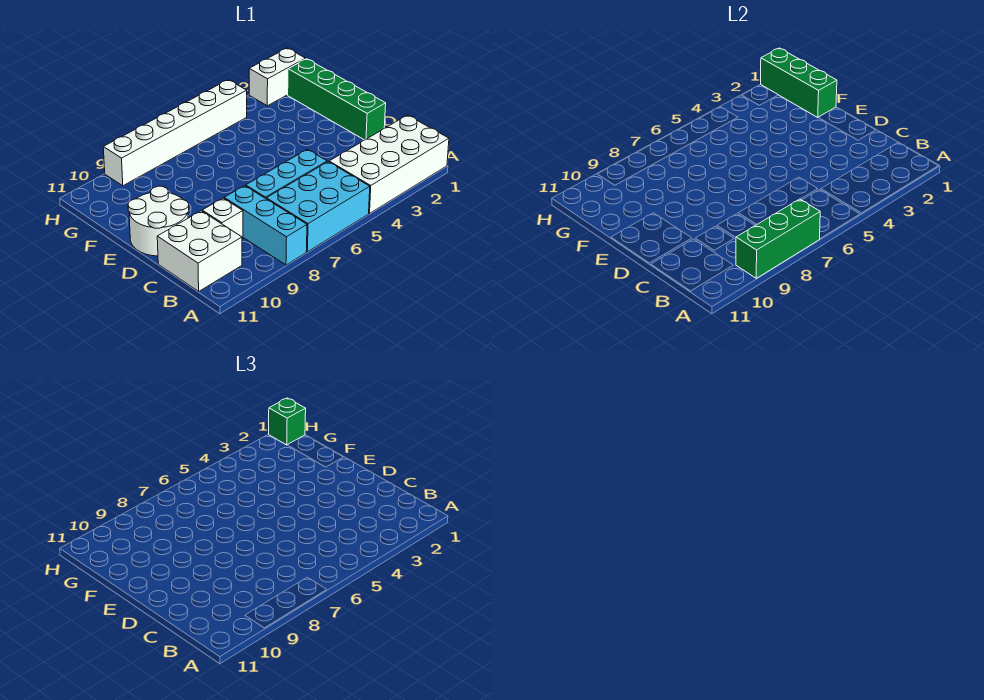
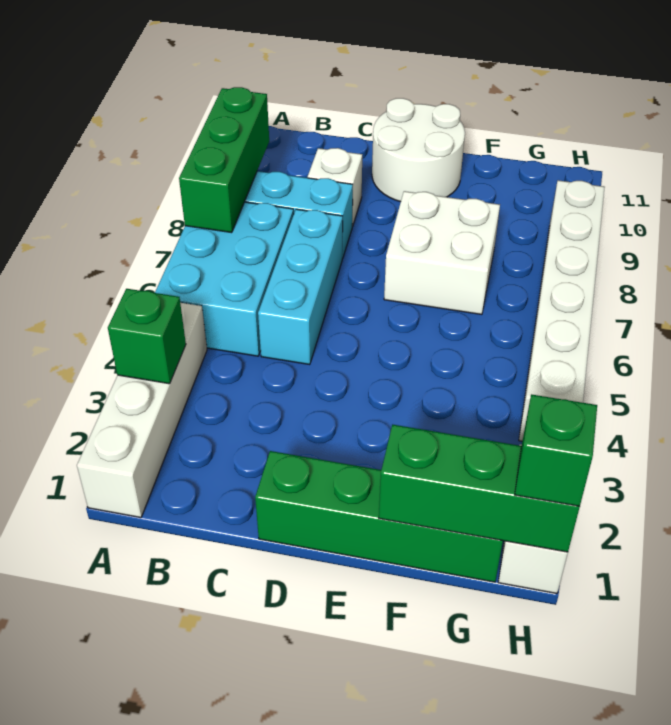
white brick A1:B4 level 1 -> white brick A1:A4 level 1
none -> green brick A3 level 2
white brick B10:C11 level 1 -> white brick E7:F8 level 1

